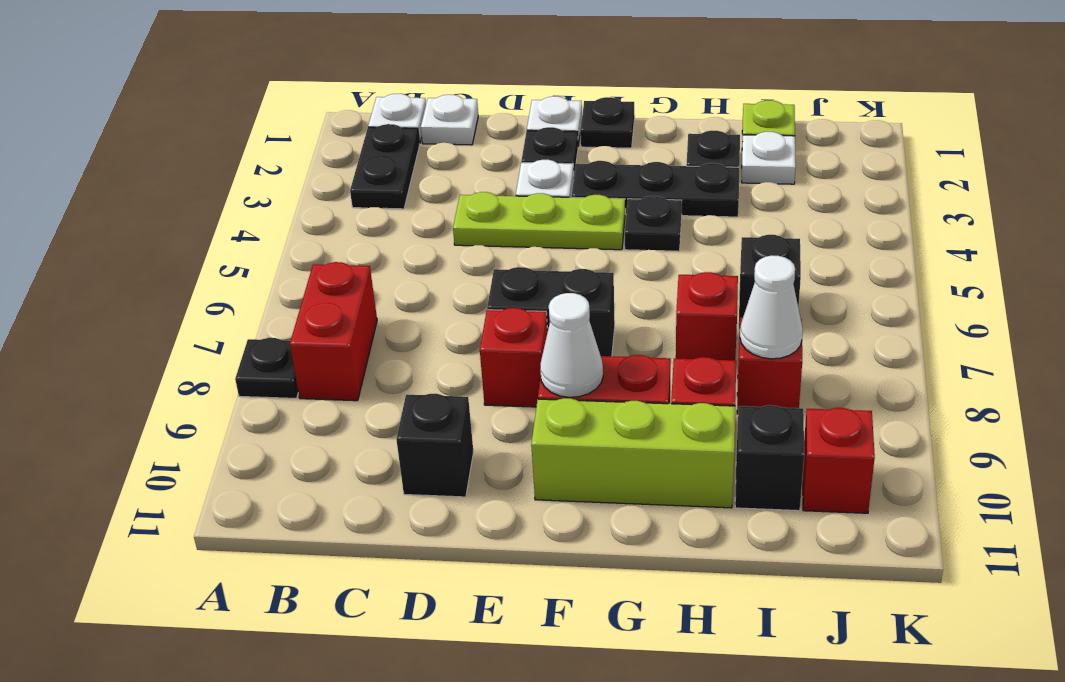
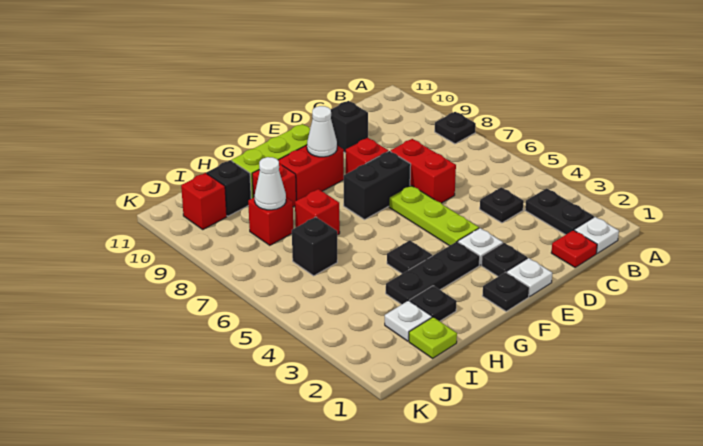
red brick B7:B8 level 1 -> red brick D6:D7 level 1
white plate C1 level 1 -> red plate C1 level 1
none -> black plate C4 level 1
lime plate D4:F4 level 1 -> lime plate E4:E6 level 1

